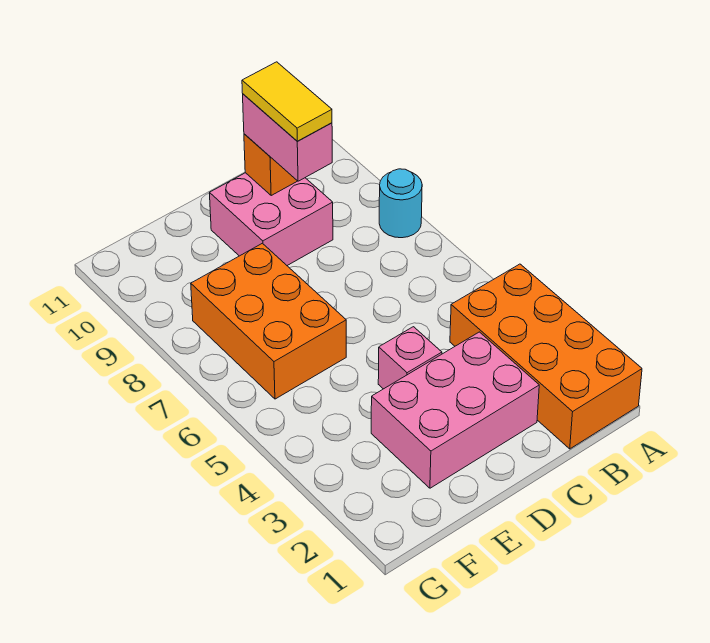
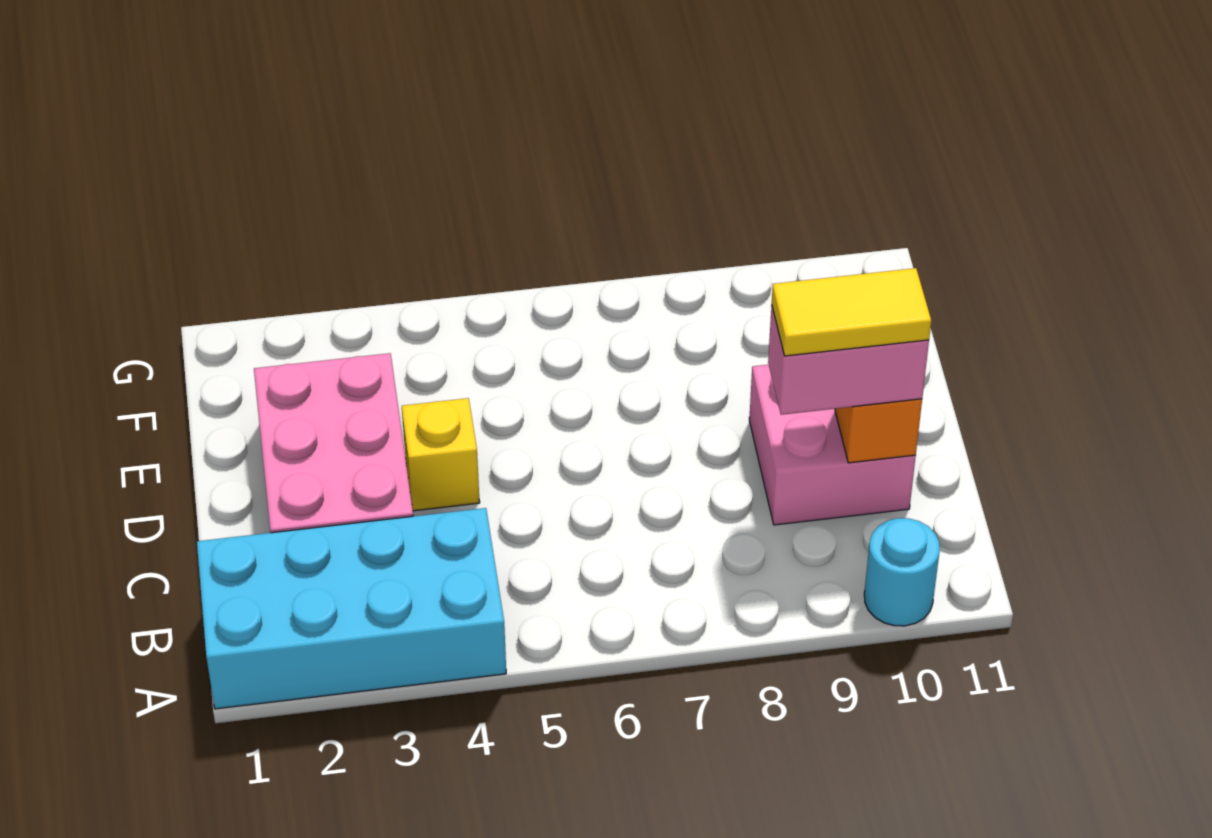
orange brick A1:B4 level 1 -> cyan brick A1:B4 level 1
cyan round brick A8 level 1 -> cyan round brick A10 level 1
pink brick D4 level 1 -> yellow brick D4 level 1
orange brick E6:F8 level 1 -> none

